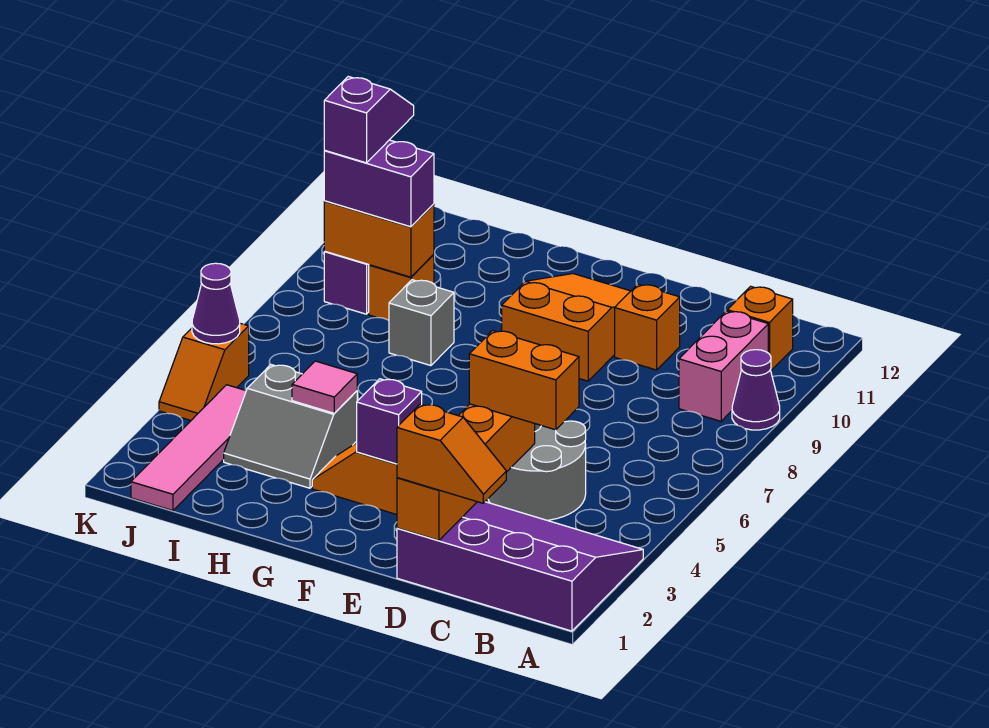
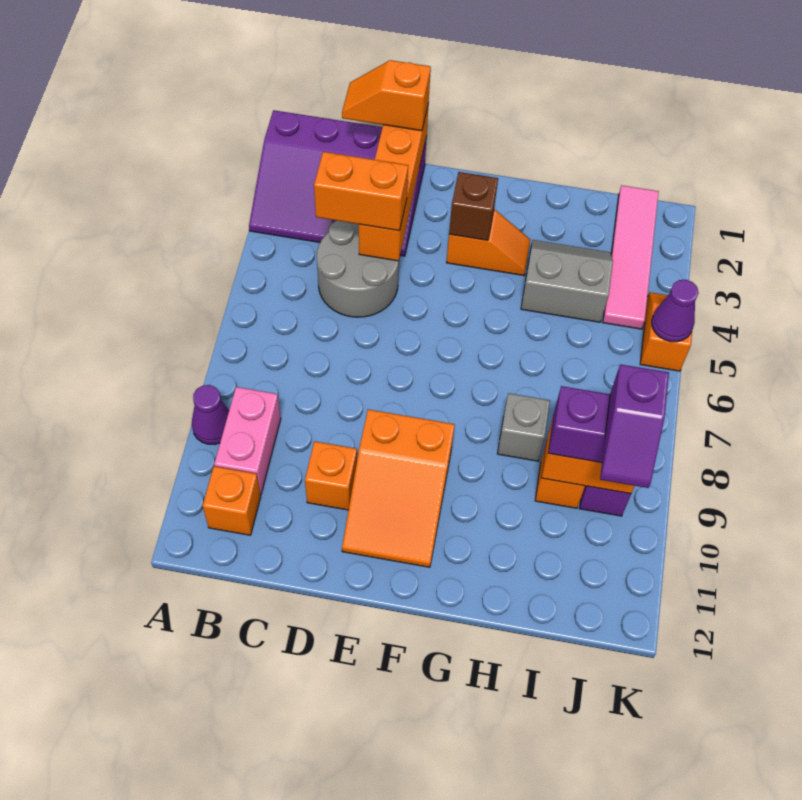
purple brick F3 level 2 -> brown brick F3 level 2
pink tile H4 level 2 -> none

